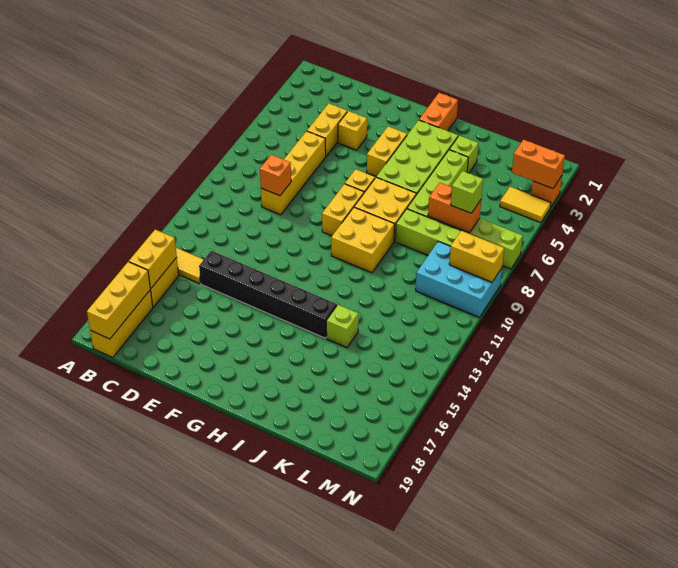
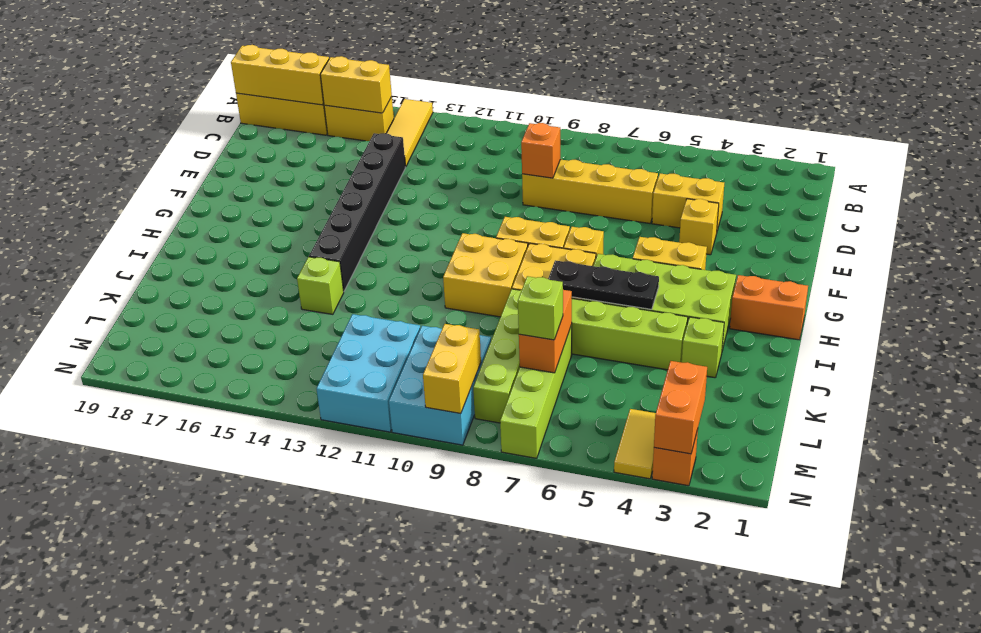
none -> black plate I5:I7 level 2
none -> cyan brick L11:N12 level 1

